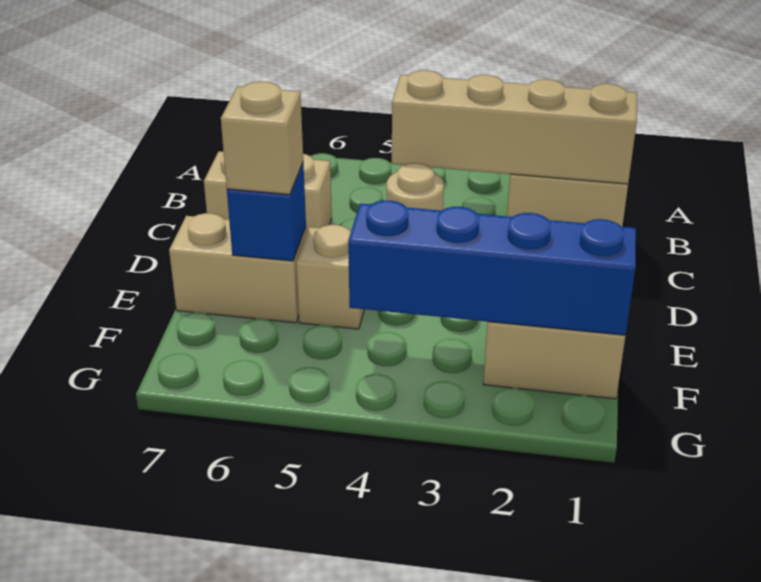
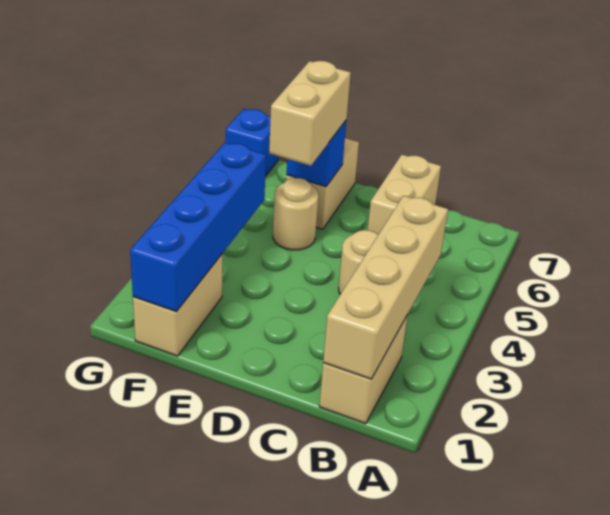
tan brick E5 level 1 -> tan round brick E5 level 1
tan brick E6 level 3 -> tan brick E5:E6 level 3
none -> blue brick G7 level 1

